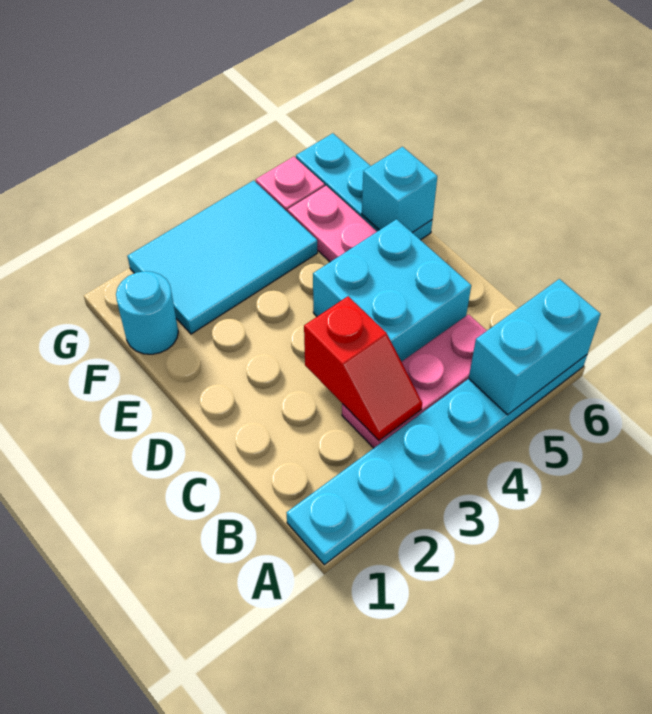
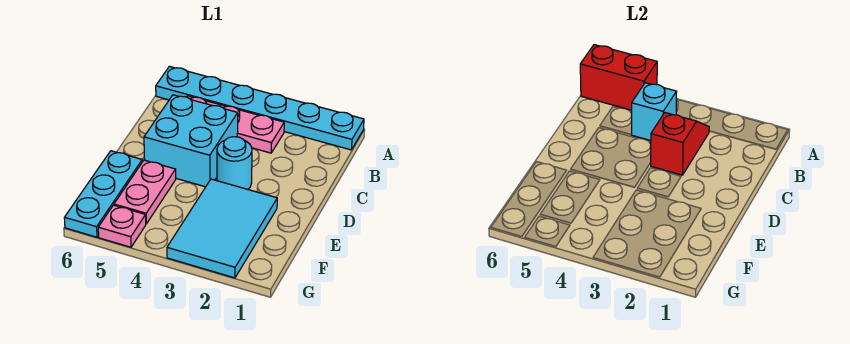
cyan brick A5:A6 level 2 -> red brick A5:A6 level 2
cyan brick E6 level 2 -> cyan brick B4 level 2
cyan round brick F1 level 1 -> cyan round brick D3 level 1
cyan tile F2:G4 level 1 -> cyan tile E2:G3 level 1

